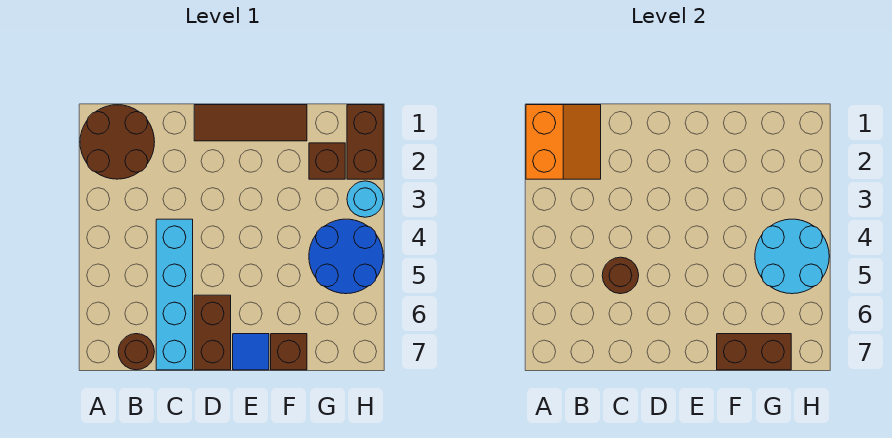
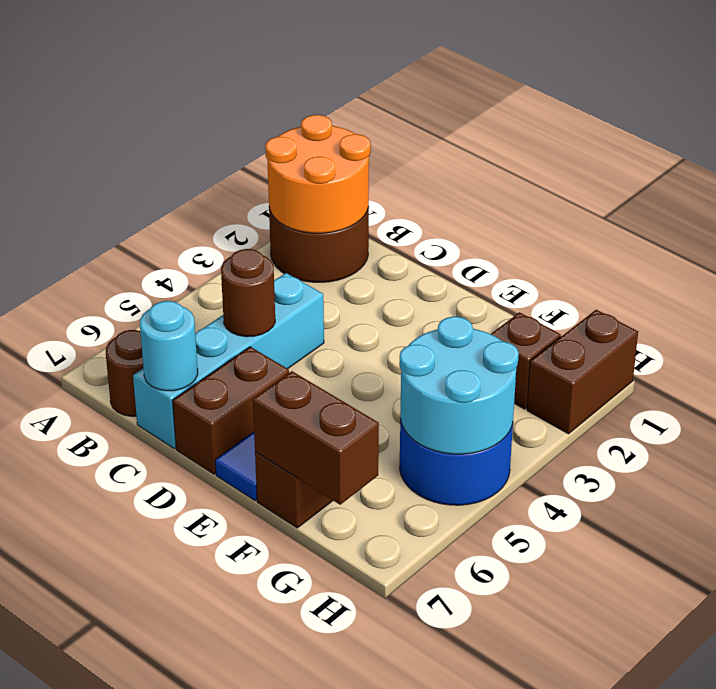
orange slope A1:B2 level 2 top A -> orange round brick A1:B2 level 2
brown tile D1:F1 level 1 -> none
cyan round brick H3 level 1 -> cyan round brick C7 level 2

